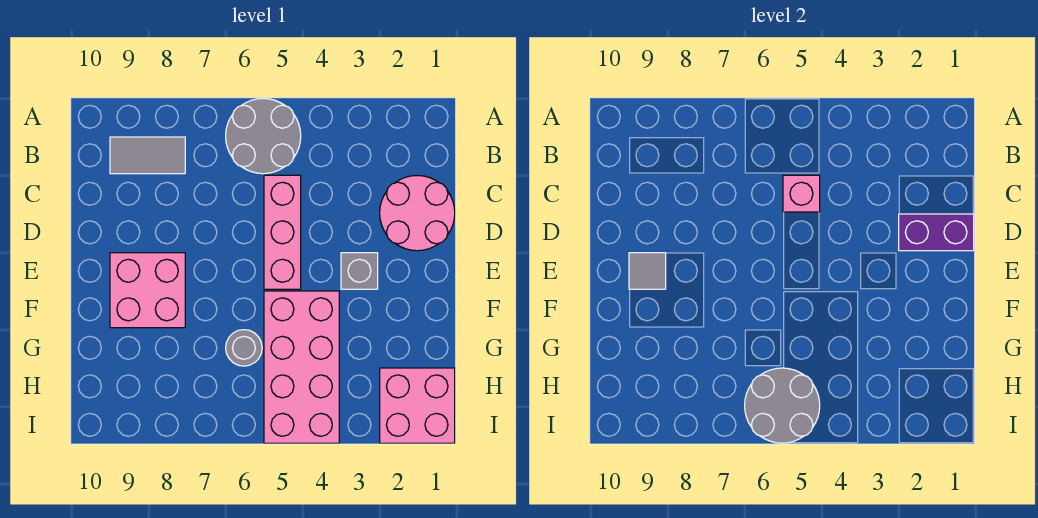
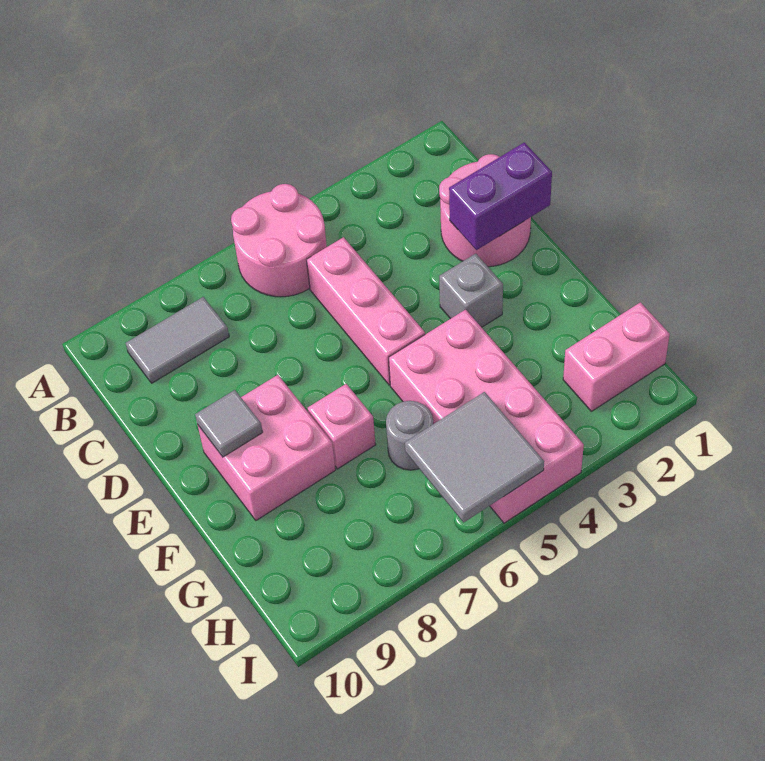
grey round brick A5:B6 level 1 -> pink round brick A5:B6 level 1
pink brick C5 level 2 -> pink brick F7 level 1
pink brick H1:I2 level 1 -> pink brick H1:H2 level 1
grey round brick H5:I6 level 2 -> grey tile H5:I6 level 2

